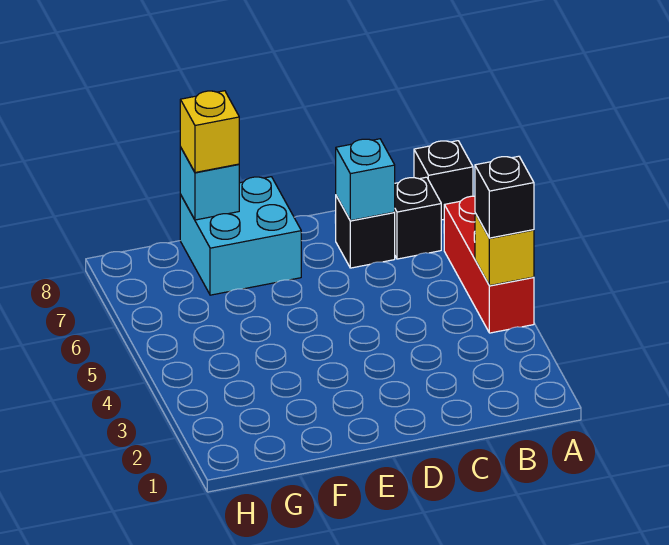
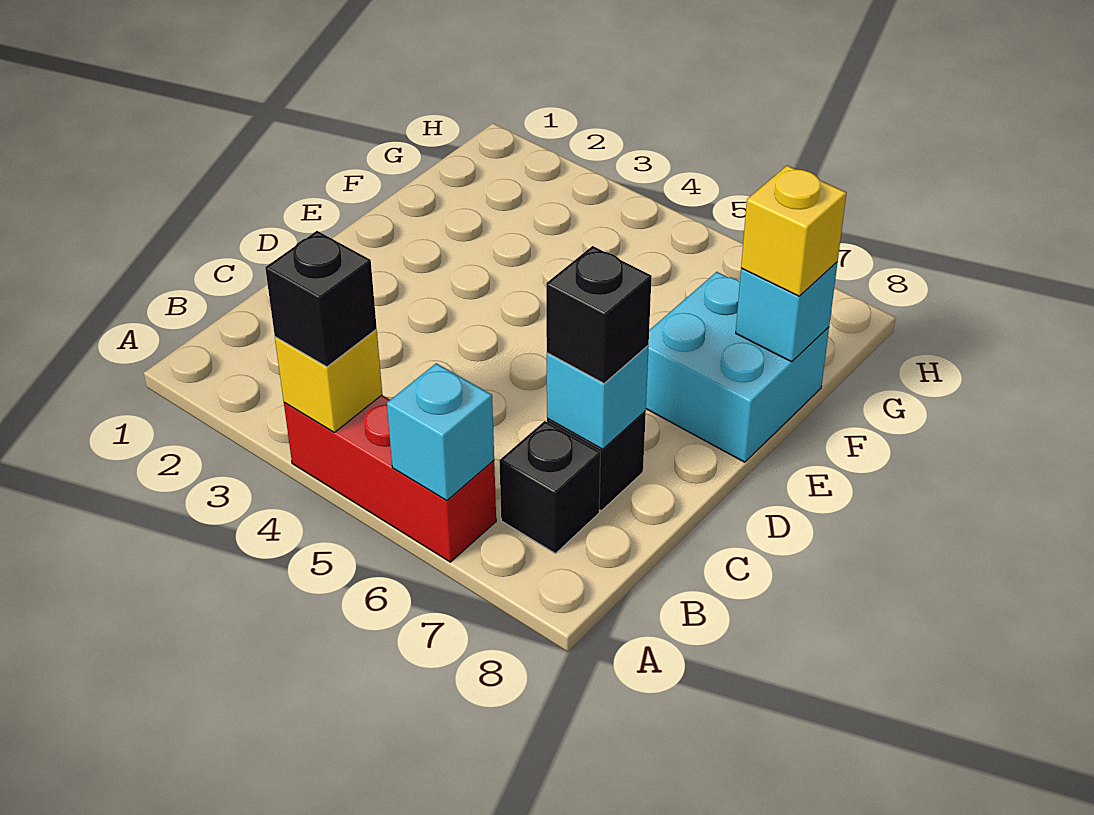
none -> cyan brick A6 level 2
black brick A8 level 1 -> black brick C7 level 3

